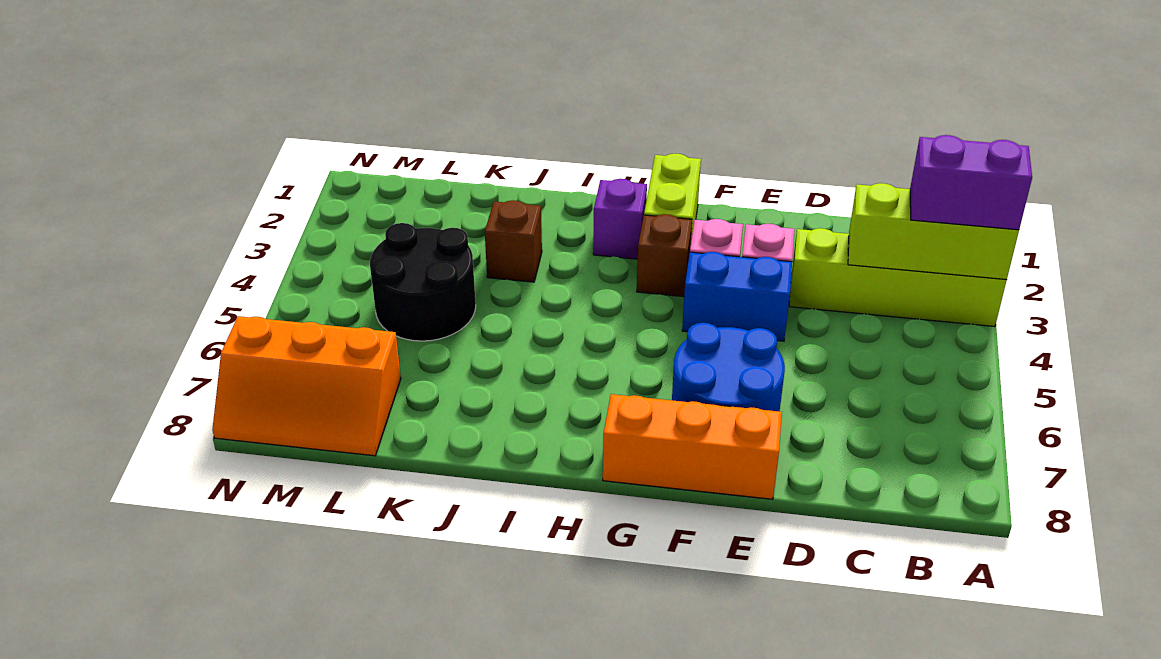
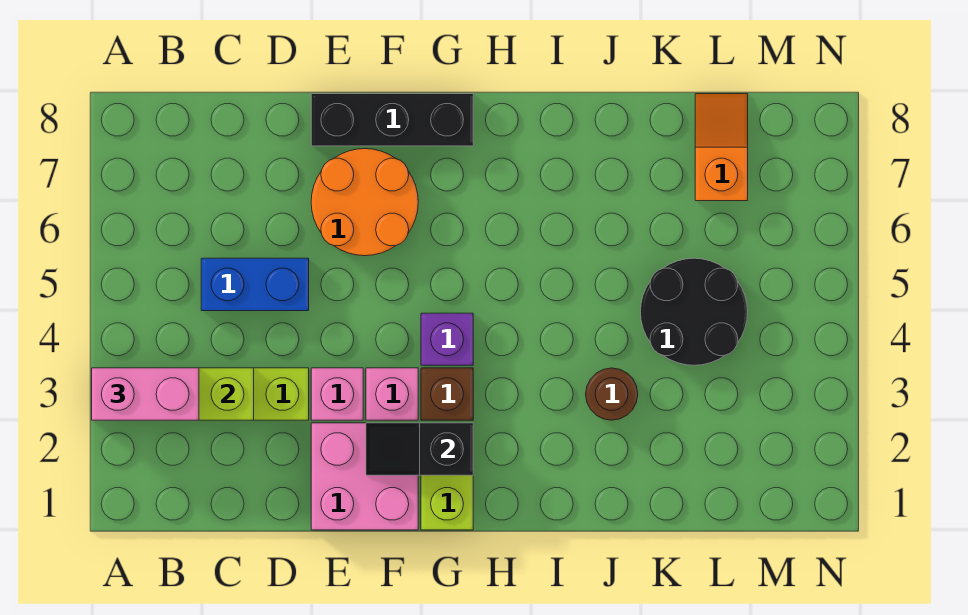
purple brick A3:B3 level 3 -> pink brick A3:B3 level 3
none -> pink brick E1:F2 level 1
blue brick E4:F4 level 1 -> blue brick C5:D5 level 1
blue round brick E6:F7 level 1 -> orange round brick E6:F7 level 1
orange brick E8:G8 level 1 -> black brick E8:G8 level 1
none -> black slope F2:G2 level 2 top G
purple brick H2 level 1 -> purple brick G4 level 1
brown brick J3 level 1 -> brown round brick J3 level 1
orange slope L7:N8 level 1 top 7 -> orange slope L7:L8 level 1 top 7

